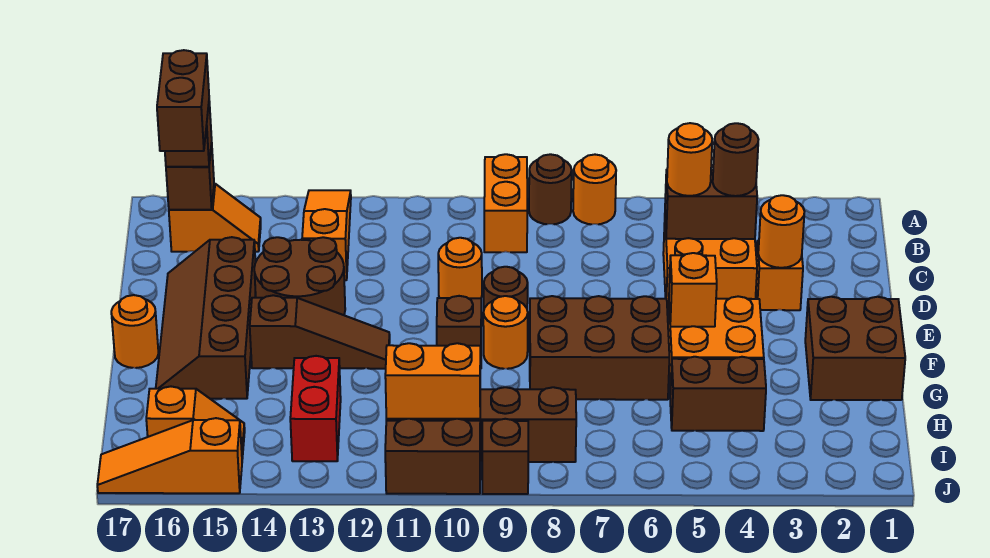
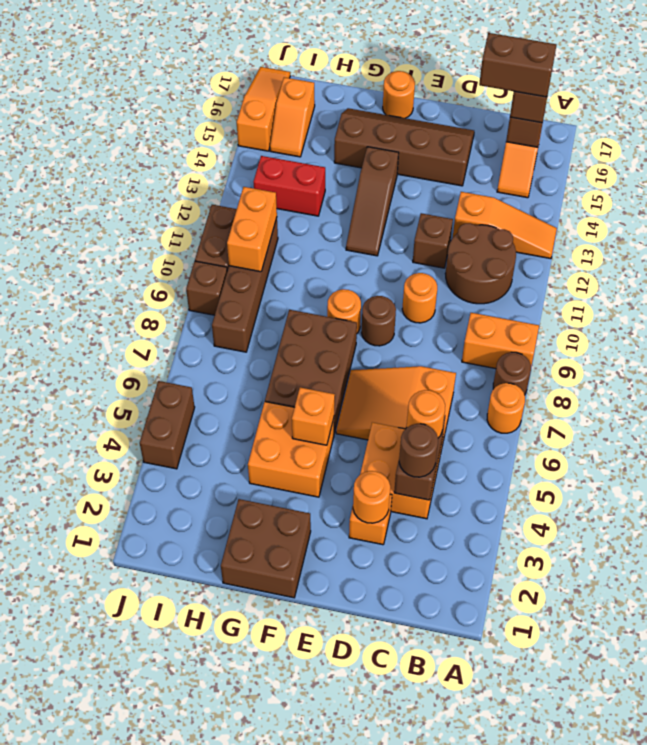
none -> orange slope C6:E7 level 1 top C
brown round brick D13:E14 level 1 -> brown round brick B11:C12 level 1
brown brick F10 level 1 -> brown brick D12 level 1
brown brick H4:H5 level 1 -> brown brick J4:J5 level 1

